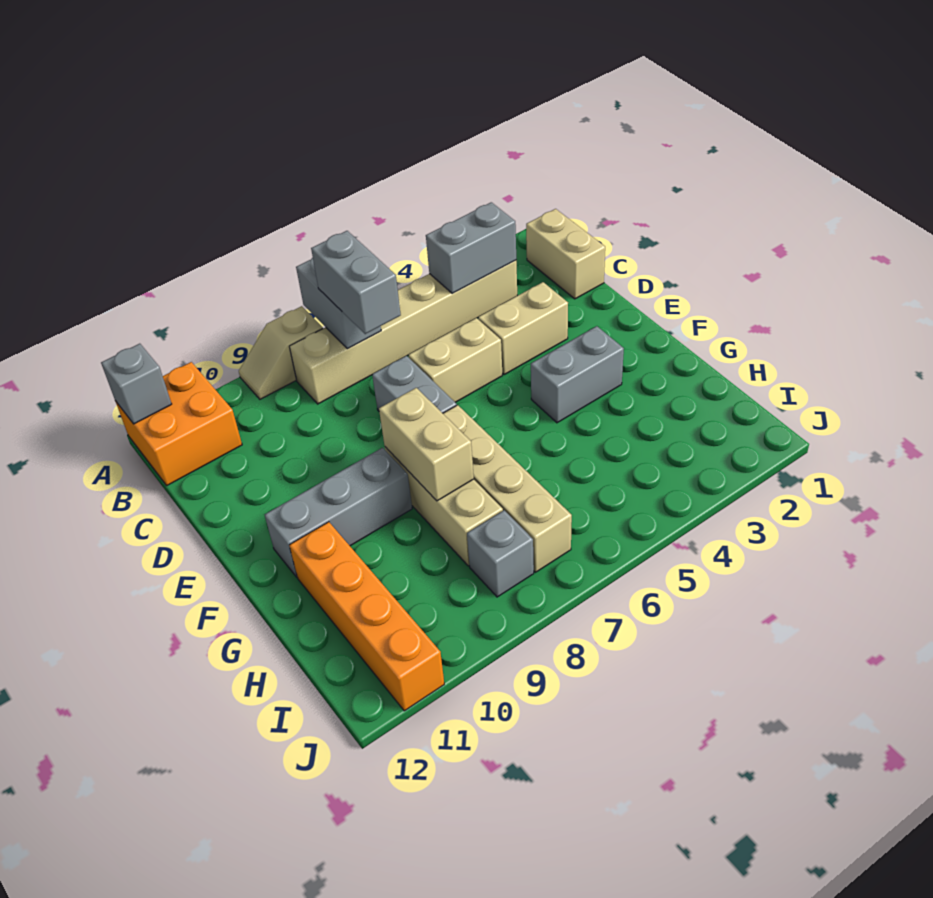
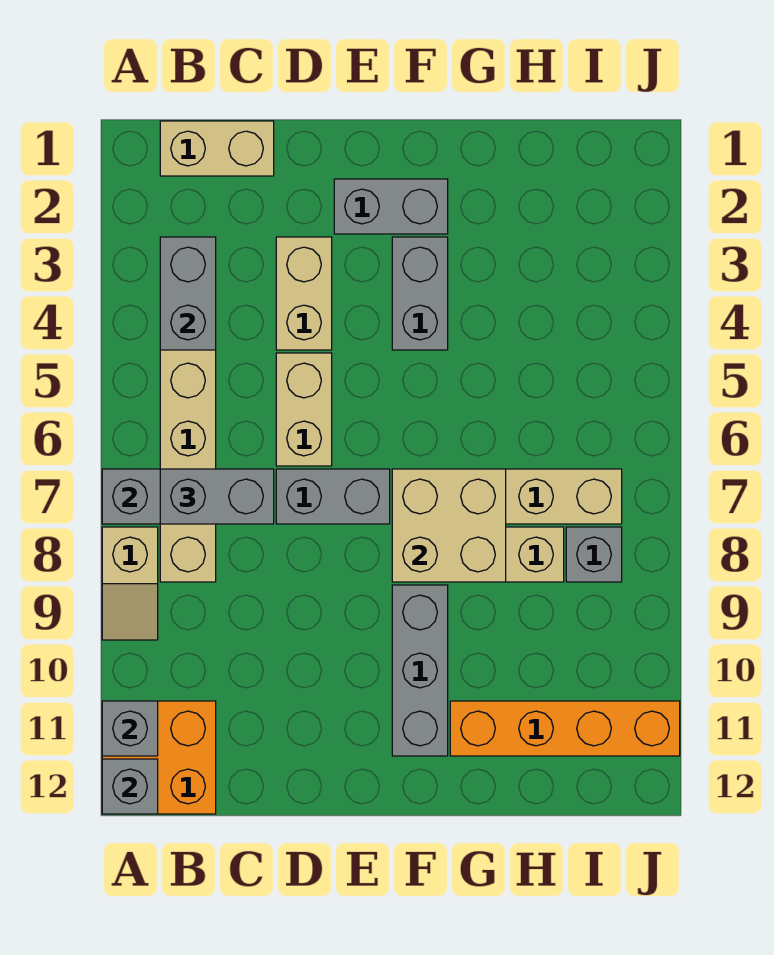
none -> grey brick A11 level 2
none -> grey brick E2:F2 level 1
tan brick F8:G8 level 2 -> tan brick F7:G8 level 2

